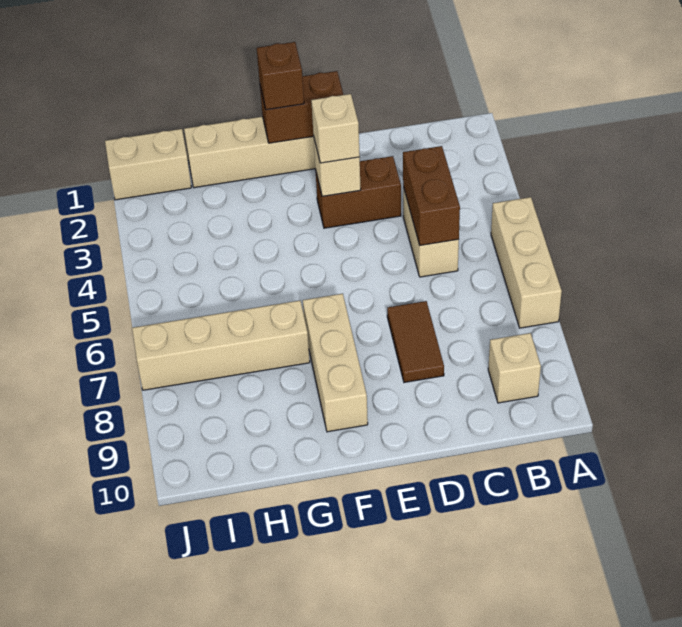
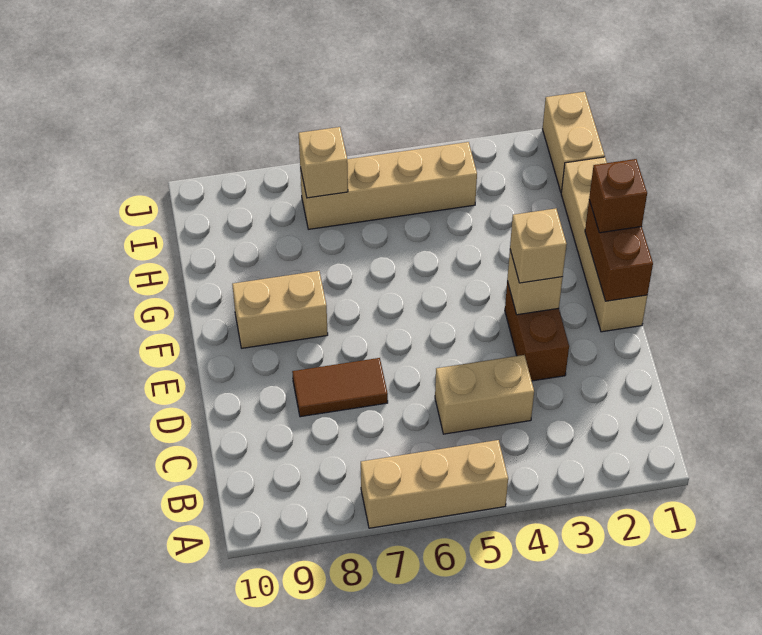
tan brick B9 level 1 -> tan brick I7 level 2
brown brick C4:C5 level 2 -> none
tan brick F7:F9 level 1 -> tan brick F8:F9 level 1
tan brick G7:J7 level 1 -> tan brick I4:I7 level 1

